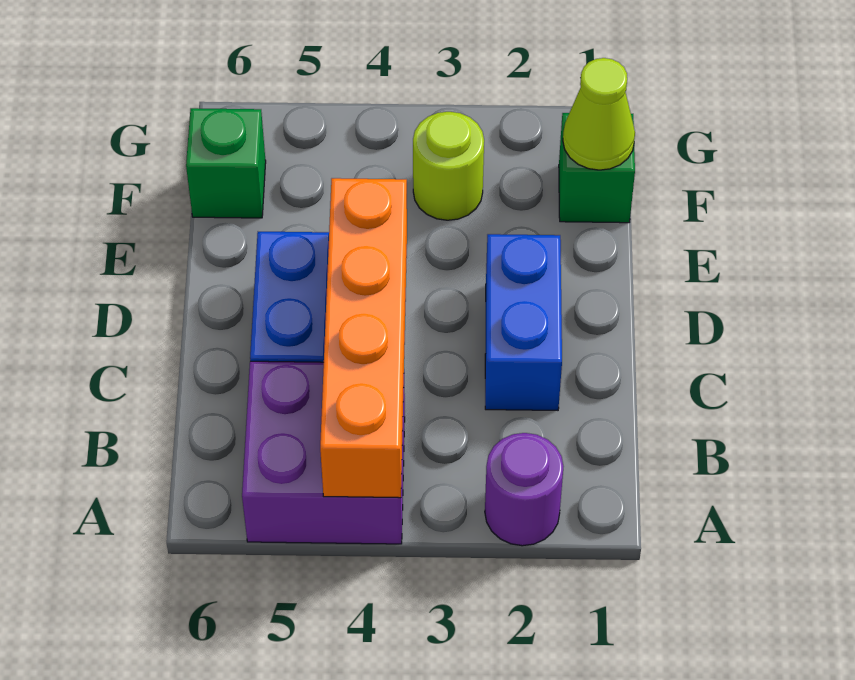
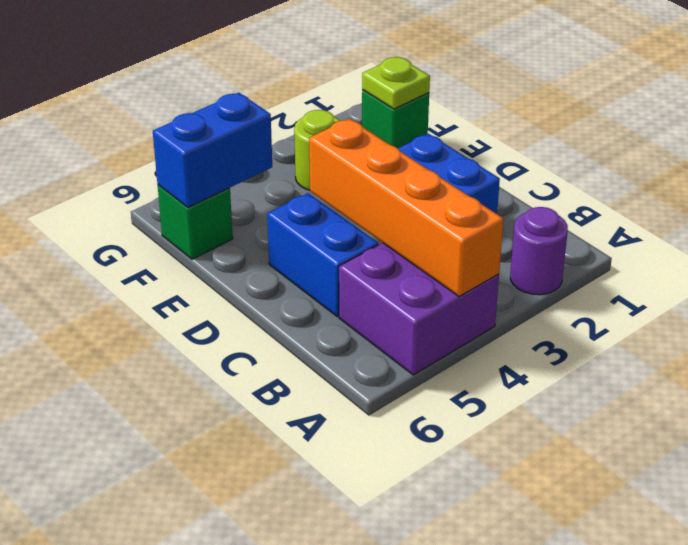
lime cone F1 level 2 -> lime plate F1 level 2
none -> blue brick F5:F6 level 2

